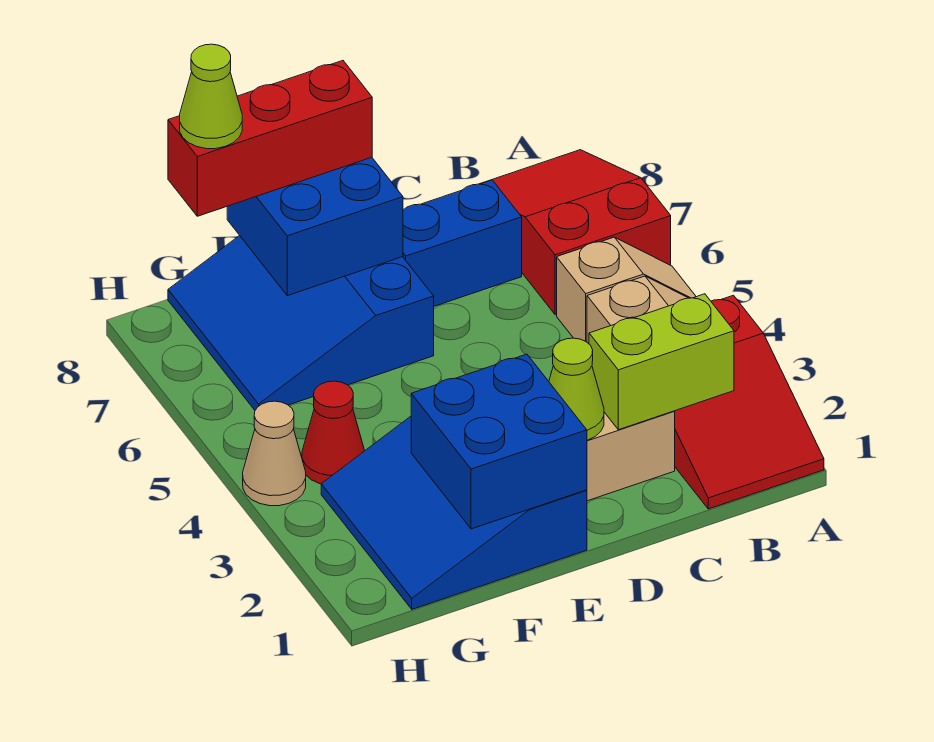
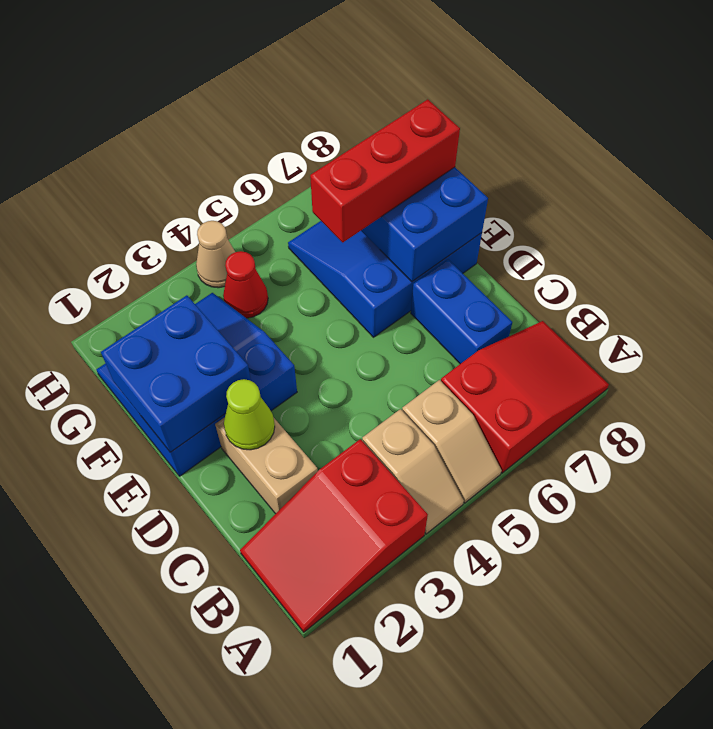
lime brick B2:C2 level 2 -> none
red brick E8:G8 level 3 -> red brick F6:F8 level 3
lime cone G8 level 4 -> none

